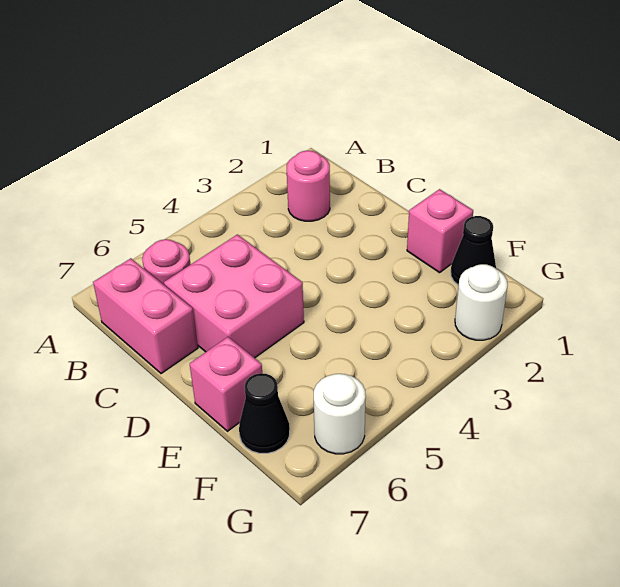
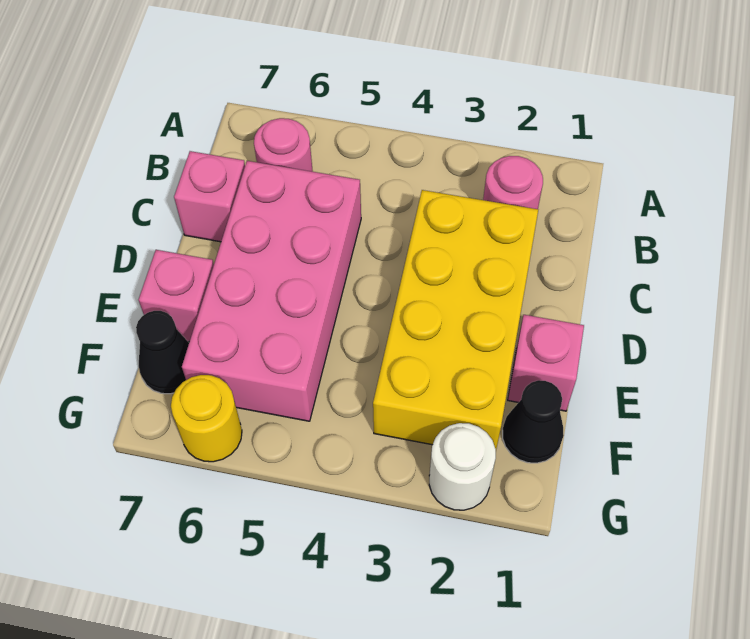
pink brick B7:C7 level 1 -> pink brick C7 level 1
none -> yellow brick C2:F3 level 1
pink brick C5:D6 level 1 -> pink brick C5:F6 level 1
white round brick G6 level 1 -> yellow round brick G6 level 1

